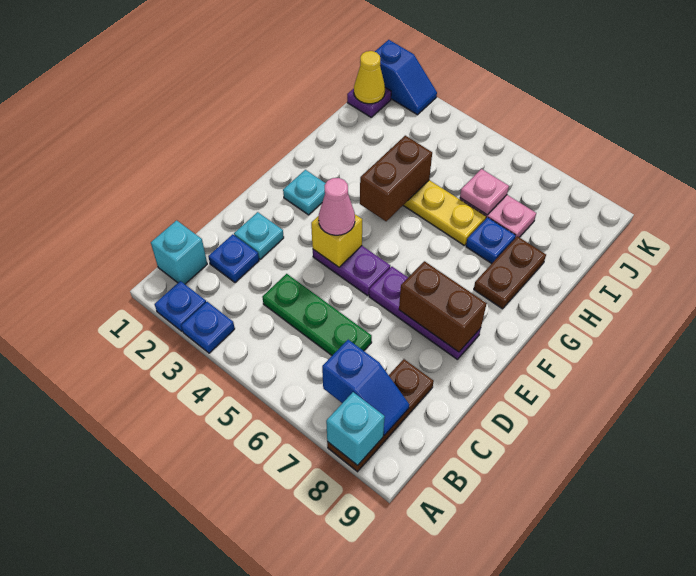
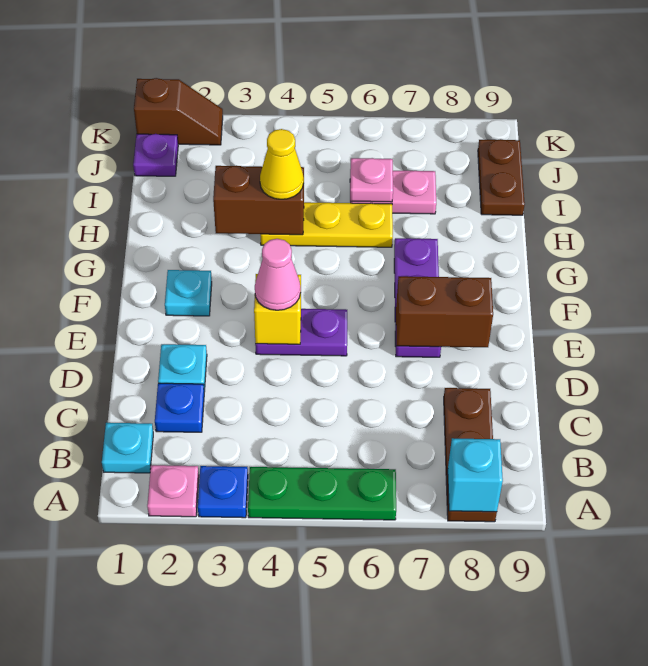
blue plate A2 level 1 -> pink plate A2 level 1
cyan brick B1 level 1 -> cyan plate B1 level 1
blue slope B7:B8 level 2 top 7 -> none
green plate C4:C6 level 1 -> green plate A4:A6 level 1
purple plate E6:E8 level 1 -> purple plate E7:G7 level 1
brown brick G4:H4 level 2 -> brown brick H3:H4 level 2
brown plate G8:H8 level 1 -> brown plate I9:J9 level 1
blue plate H7 level 1 -> none
yellow cone J1 level 2 -> yellow cone H4 level 3
blue slope K1:K2 level 1 top 1 -> brown slope K1:K2 level 1 top 1

